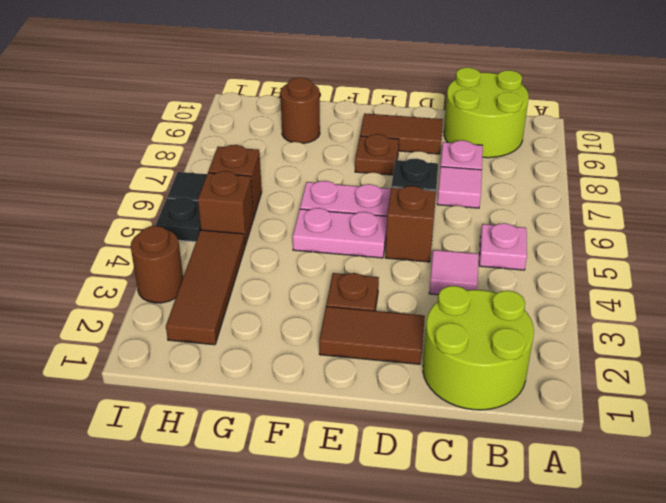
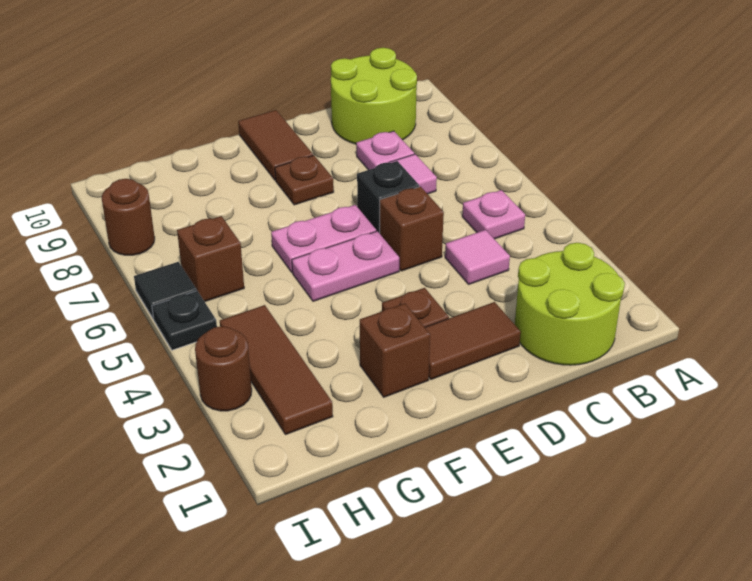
brown tile D9:E9 level 1 -> brown tile E9:E10 level 1
brown round brick G9 level 1 -> brown round brick I8 level 1
brown brick H5 level 1 -> brown brick F2 level 1

